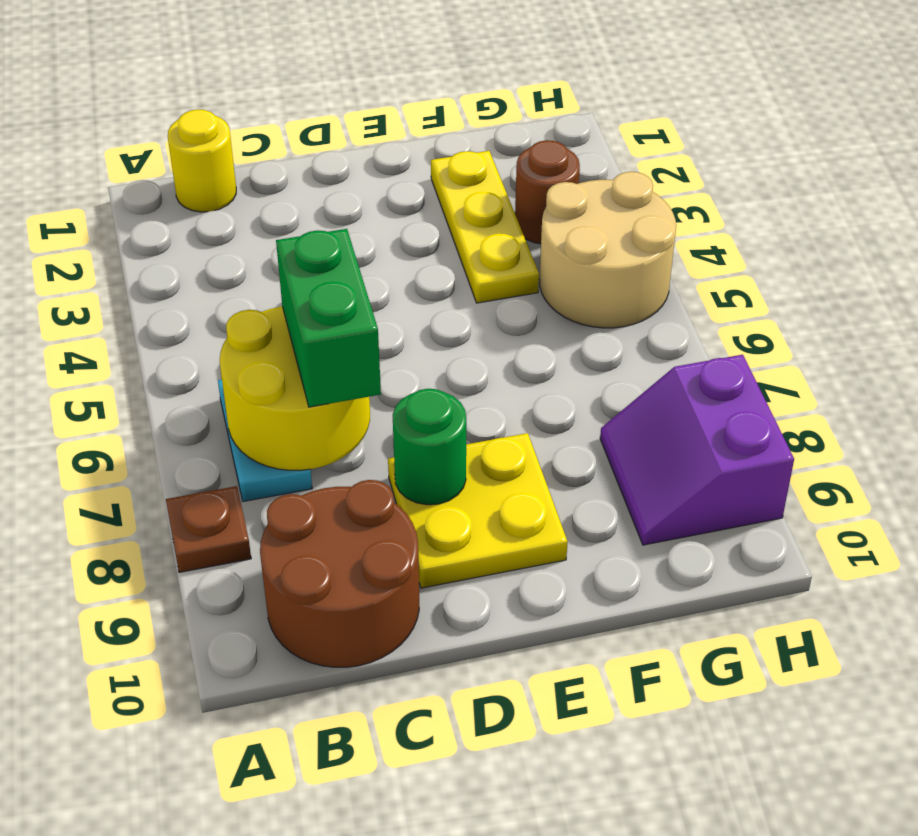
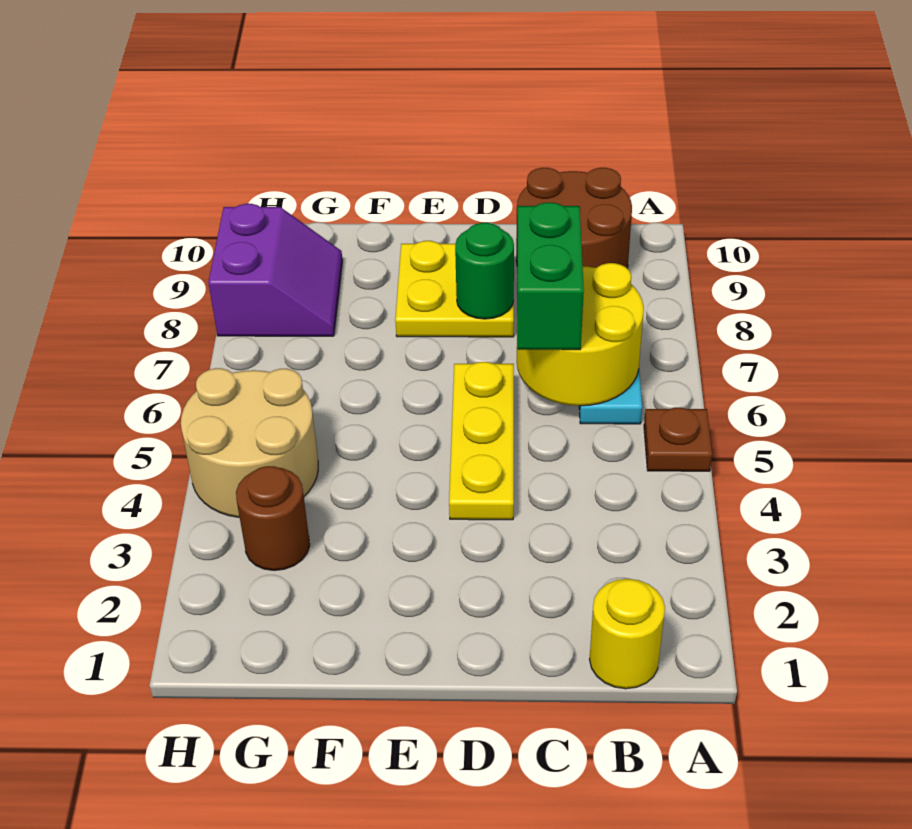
brown plate A8 level 1 -> brown plate A5 level 1
yellow plate F2:F4 level 1 -> yellow plate D4:D6 level 1

